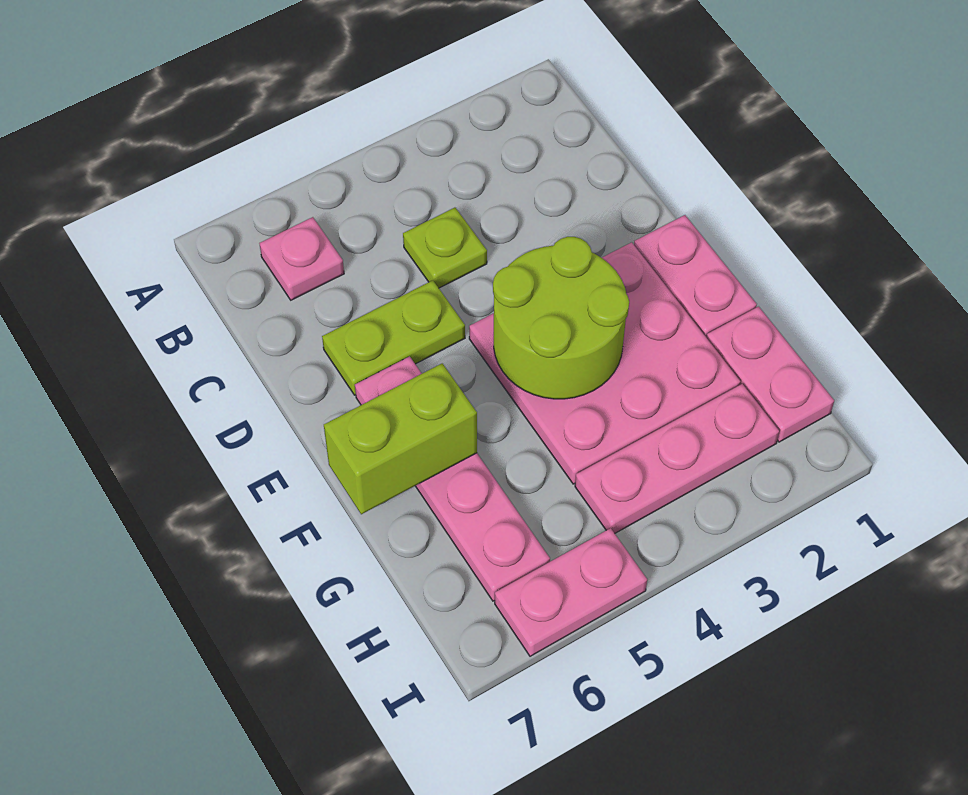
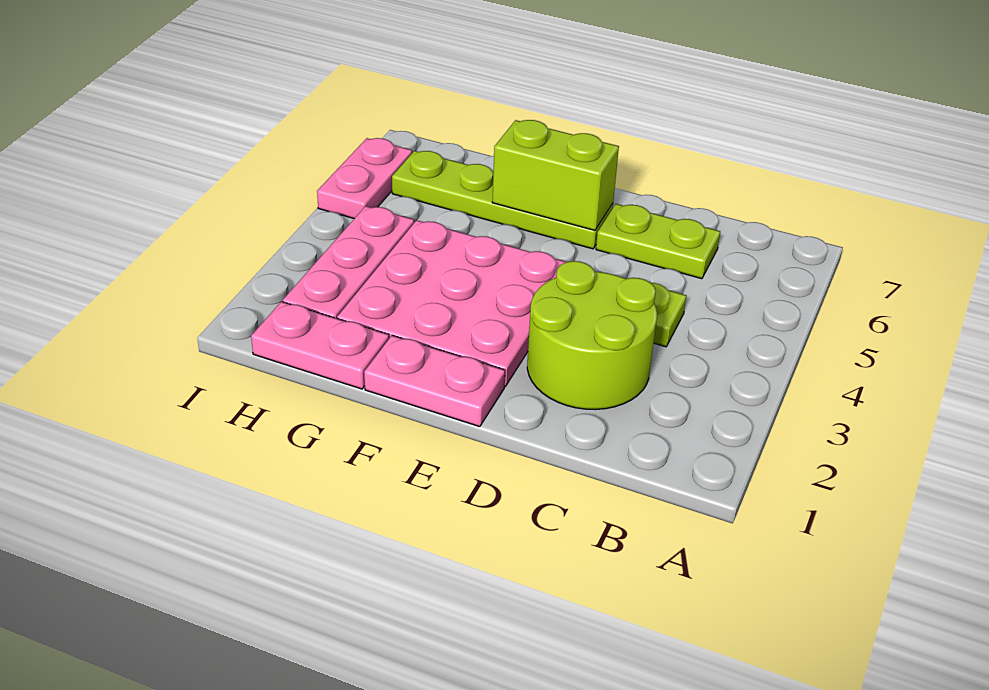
pink plate B6 level 1 -> none
lime plate D5:D6 level 1 -> lime plate C6:D6 level 1
lime round brick E3:F4 level 2 -> lime round brick C2:D3 level 1
pink plate E6:H6 level 1 -> lime plate E6:H6 level 1
lime brick F6:F7 level 2 -> lime brick E6:F6 level 2

